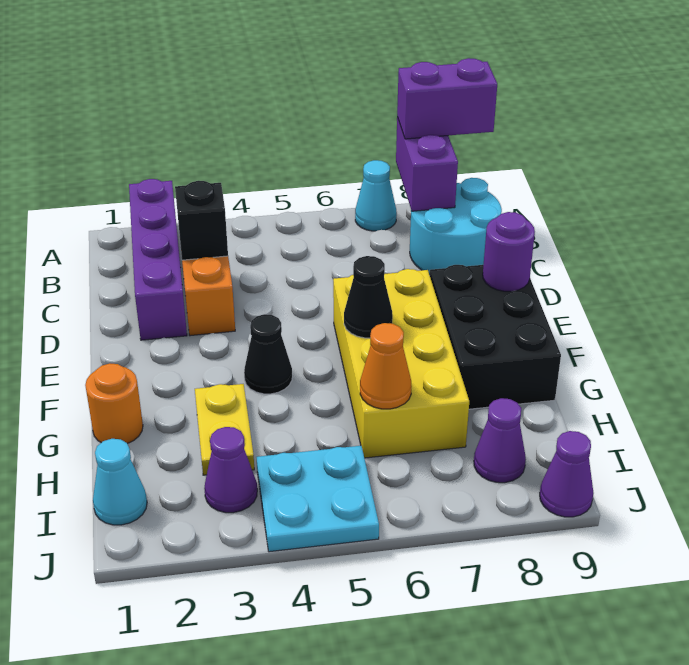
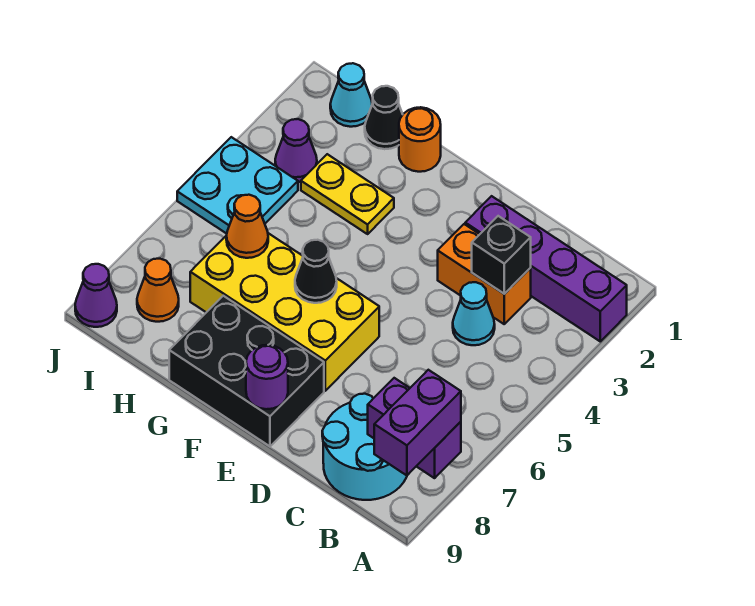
cyan cone A7 level 1 -> cyan cone C4 level 1
black cone F4 level 1 -> black cone H1 level 1
purple cone I8 level 1 -> orange cone I8 level 1

